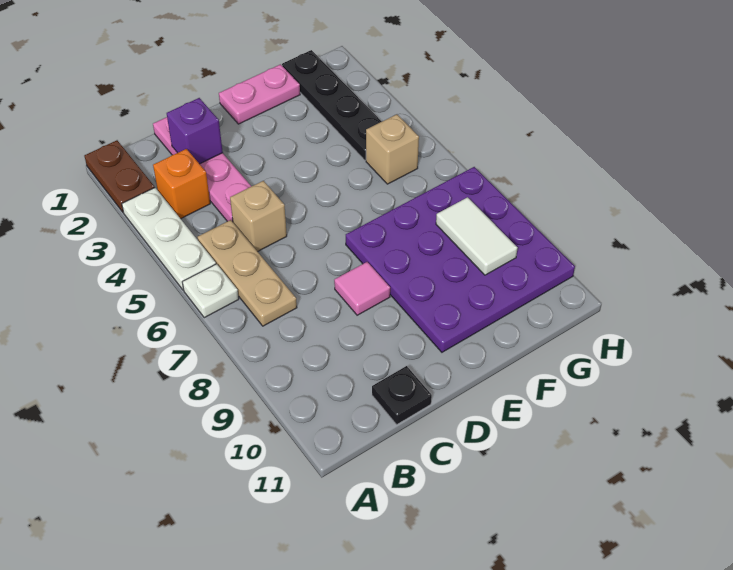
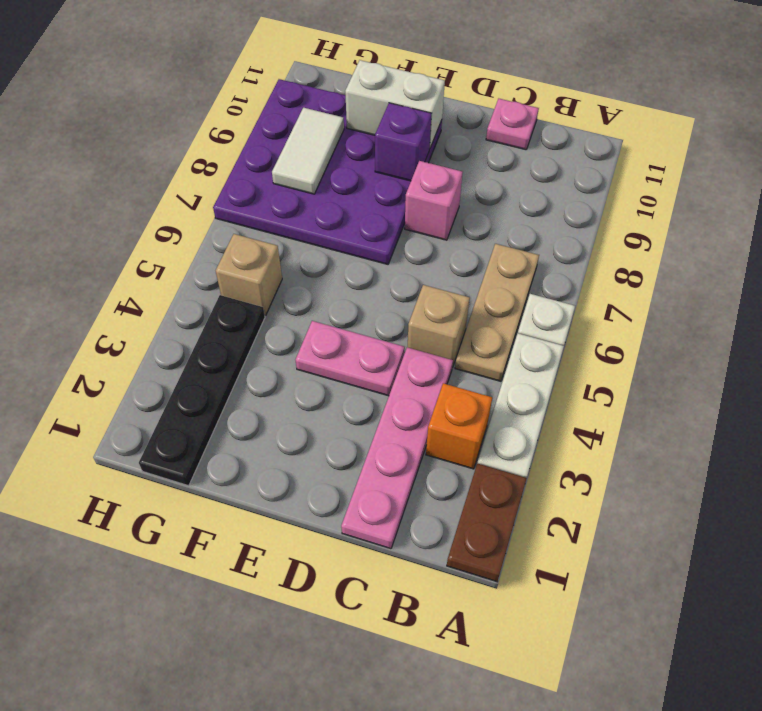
purple brick C2 level 2 -> purple brick E9 level 2
black plate C11 level 1 -> pink plate C11 level 1
pink tile D8 level 1 -> pink brick D8 level 1
pink plate E1:F1 level 1 -> pink plate D4:E4 level 1
none -> white brick E10:F10 level 2

